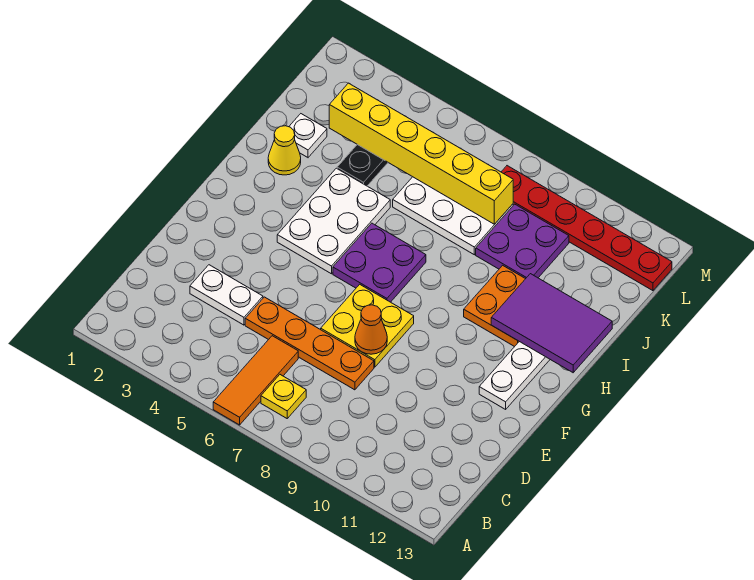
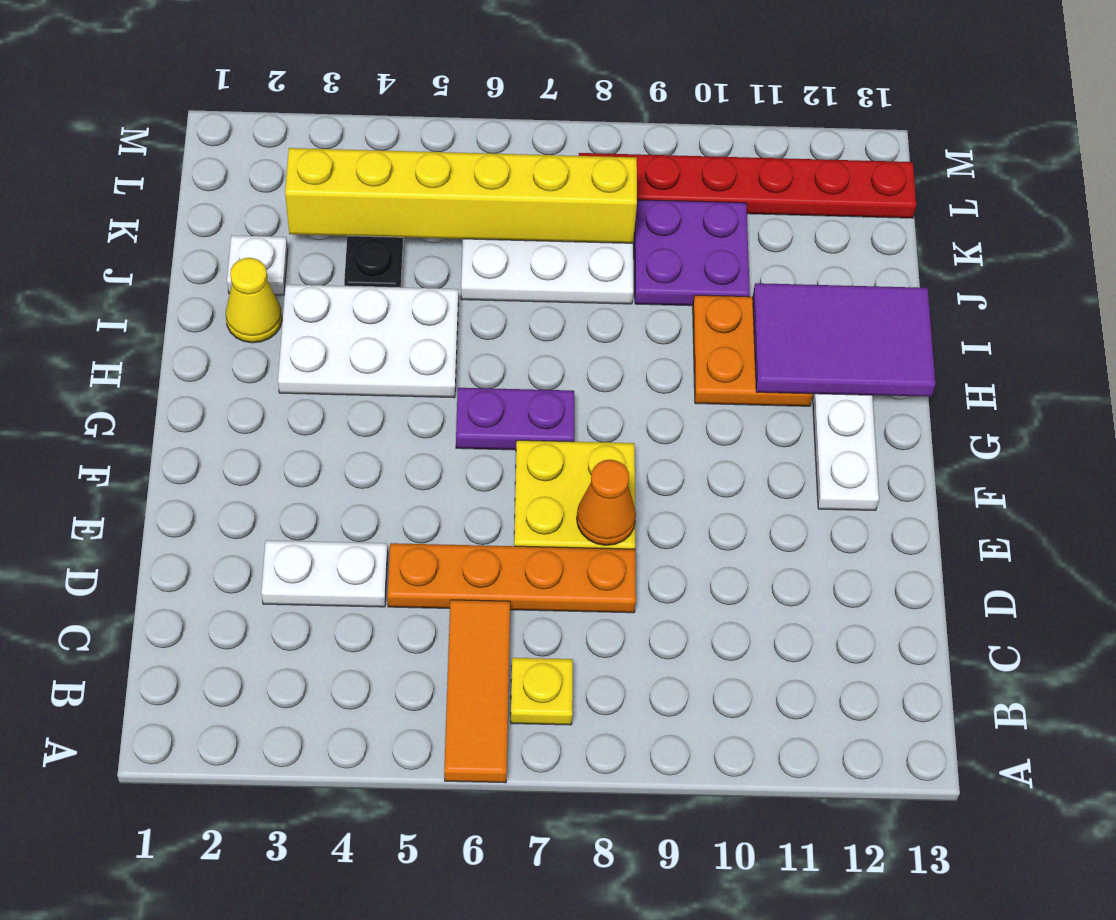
white plate G4:I5 level 1 -> white plate H3:I5 level 1
purple plate G6:H7 level 1 -> purple plate G6:G7 level 1

